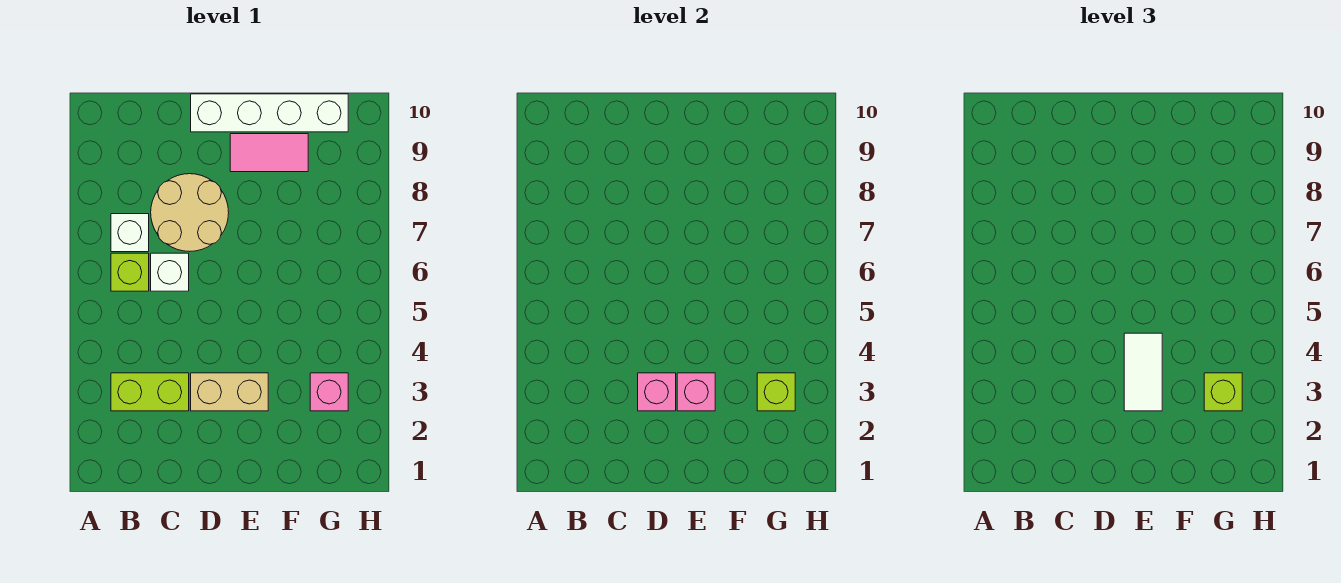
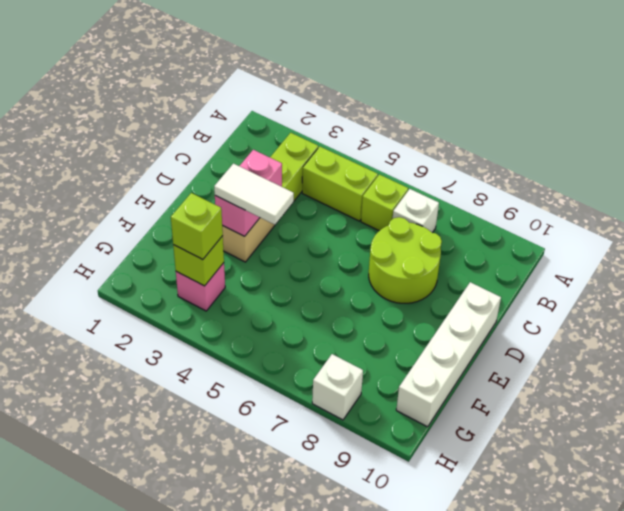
none -> lime brick B4:B5 level 1
white brick C6 level 1 -> white brick H8 level 1
tan round brick C7:D8 level 1 -> lime round brick C7:D8 level 1
pink tile E9:F9 level 1 -> none

